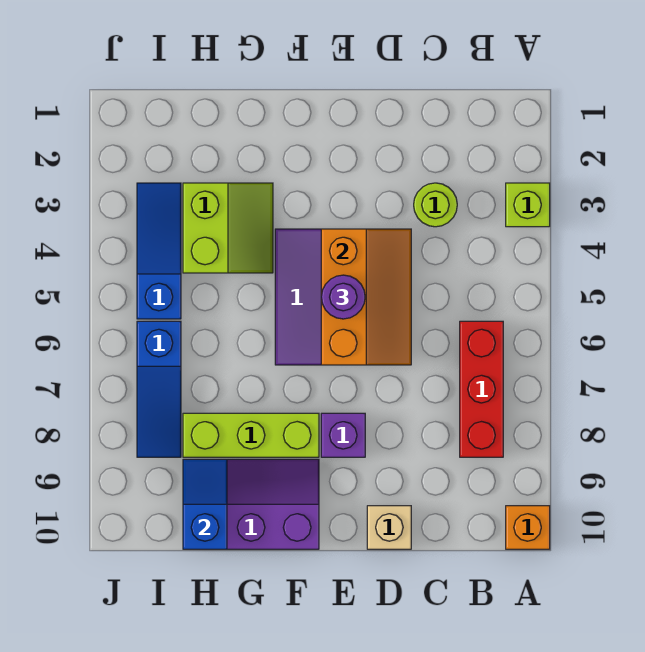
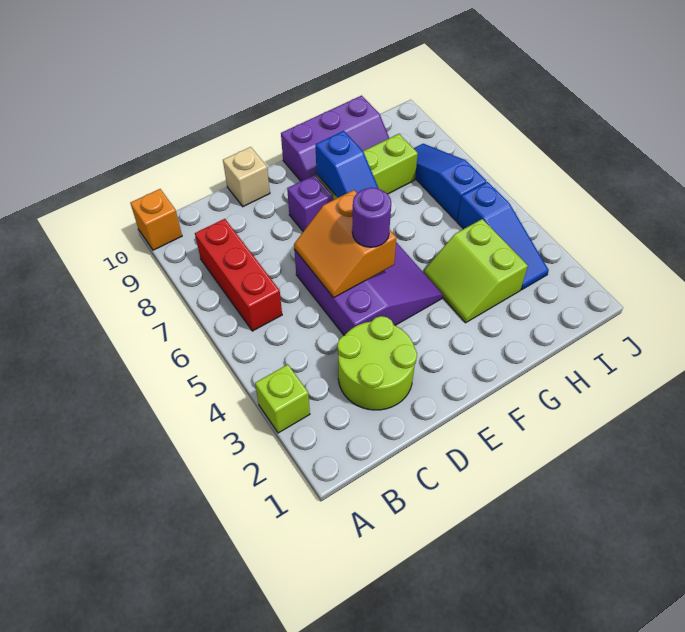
lime round brick C3 level 1 -> lime round brick C2:D3 level 1
orange slope D4:E6 level 2 top E -> orange slope D5:E6 level 2 top E
blue slope H9:H10 level 2 top 10 -> blue slope F7:F8 level 2 top 8

